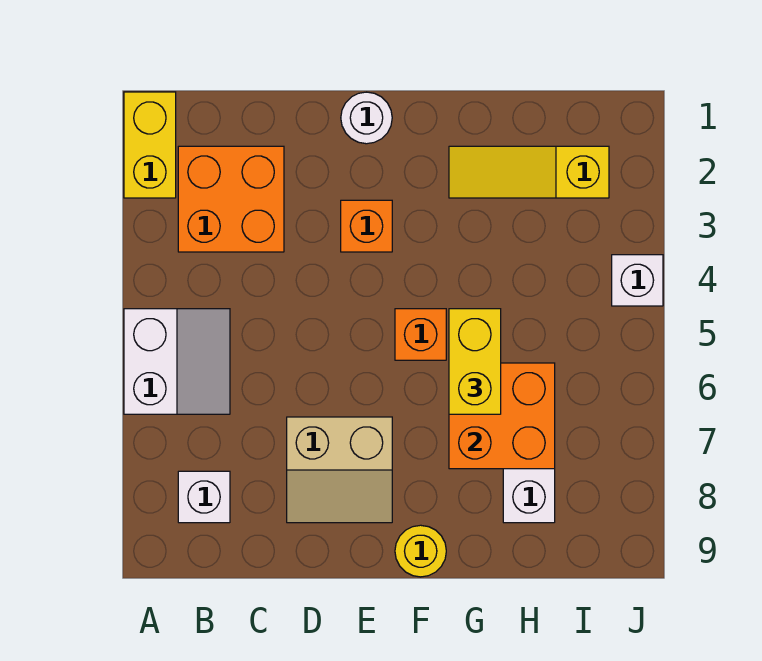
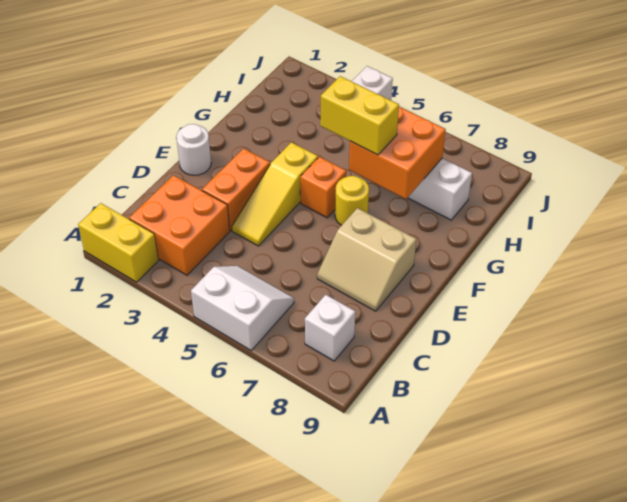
tan slope D7:E8 level 1 top 7 -> tan slope D7:E8 level 1 top E
orange brick E3 level 1 -> orange brick D3:E3 level 1
yellow round brick F9 level 1 -> yellow round brick F6 level 1
yellow slope G2:I2 level 1 top I -> yellow slope D4:F4 level 1 top F

